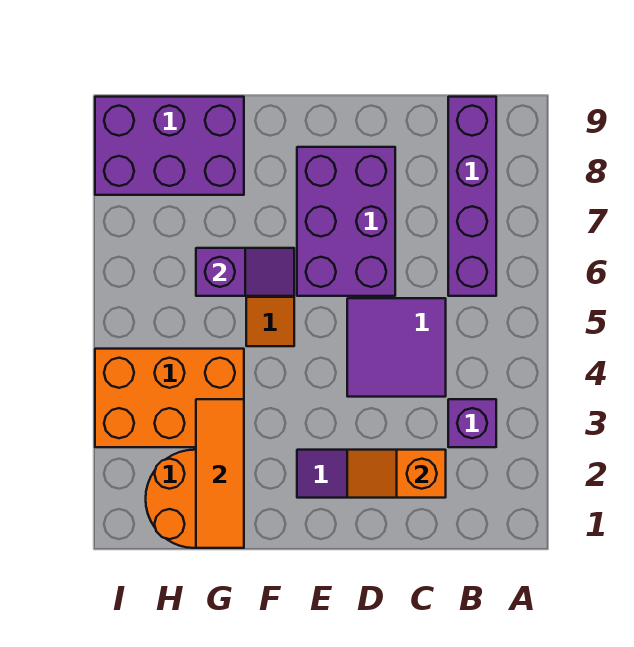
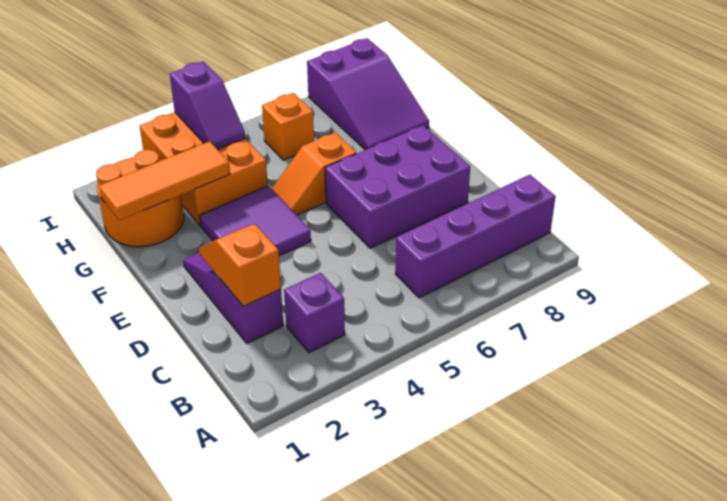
purple tile C4:D5 level 1 -> purple tile E3:F4 level 1
purple slope F6:G6 level 2 top G -> purple slope H4:I4 level 2 top I
purple brick G8:I9 level 1 -> purple slope G8:I9 level 1 top I
none -> orange brick H6 level 1

